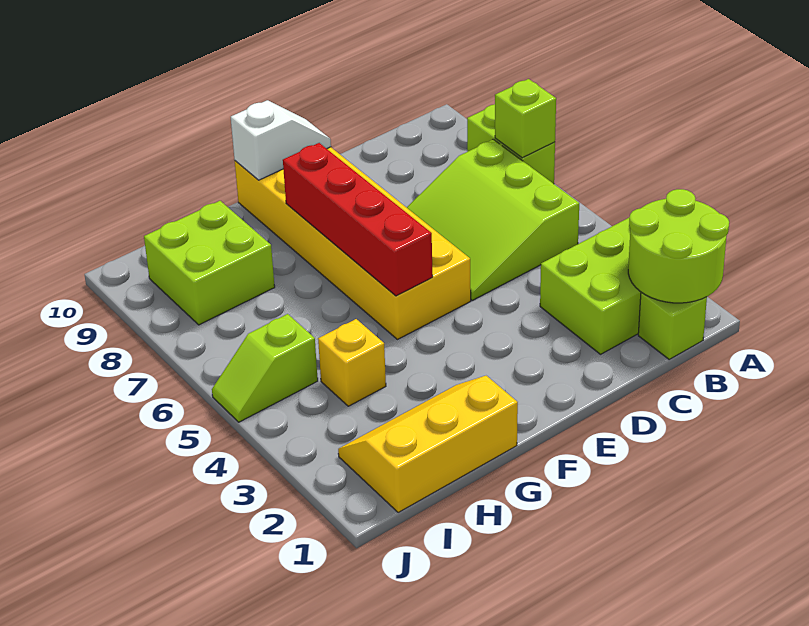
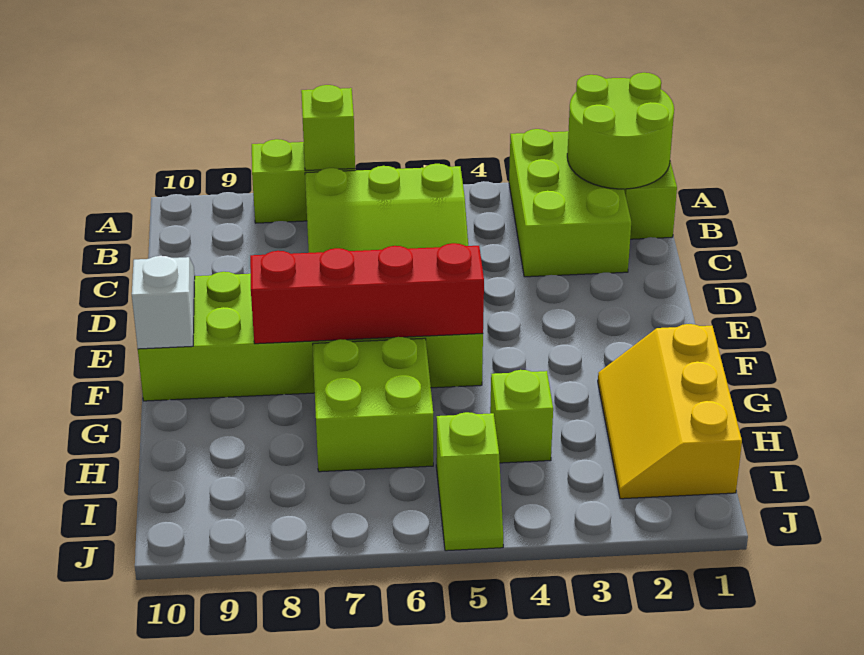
yellow brick E5:F10 level 1 -> lime brick E5:F10 level 1
yellow brick H4 level 1 -> lime brick H4 level 1
lime brick H8:I9 level 1 -> lime brick G6:H7 level 1

